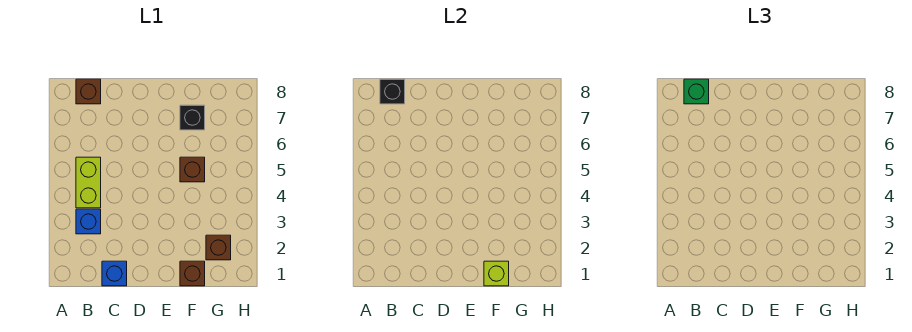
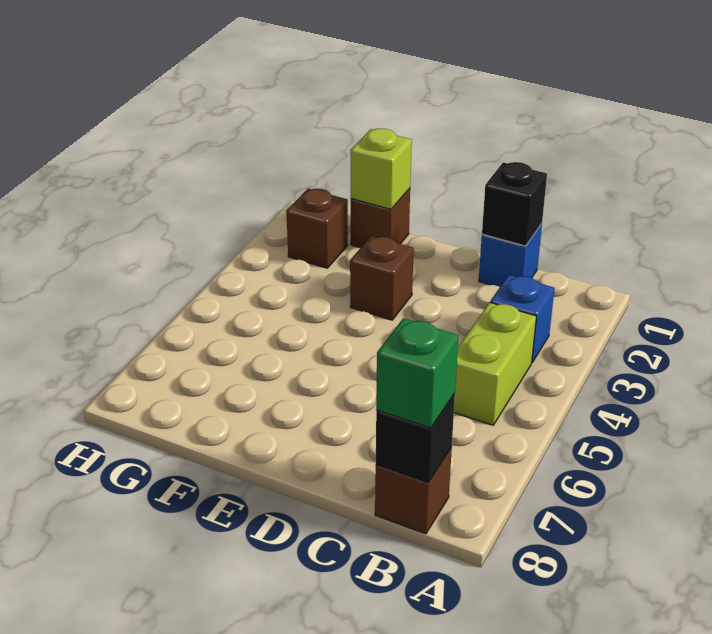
brown brick F5 level 1 -> brown brick E3 level 1
black brick F7 level 1 -> black brick C1 level 2

